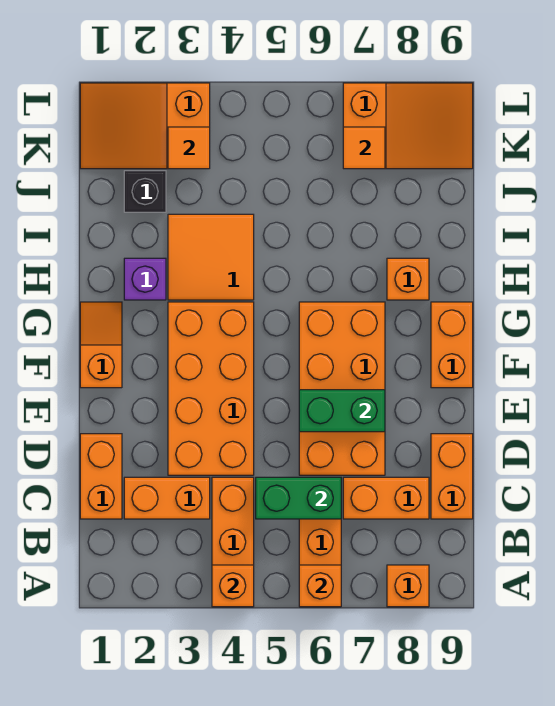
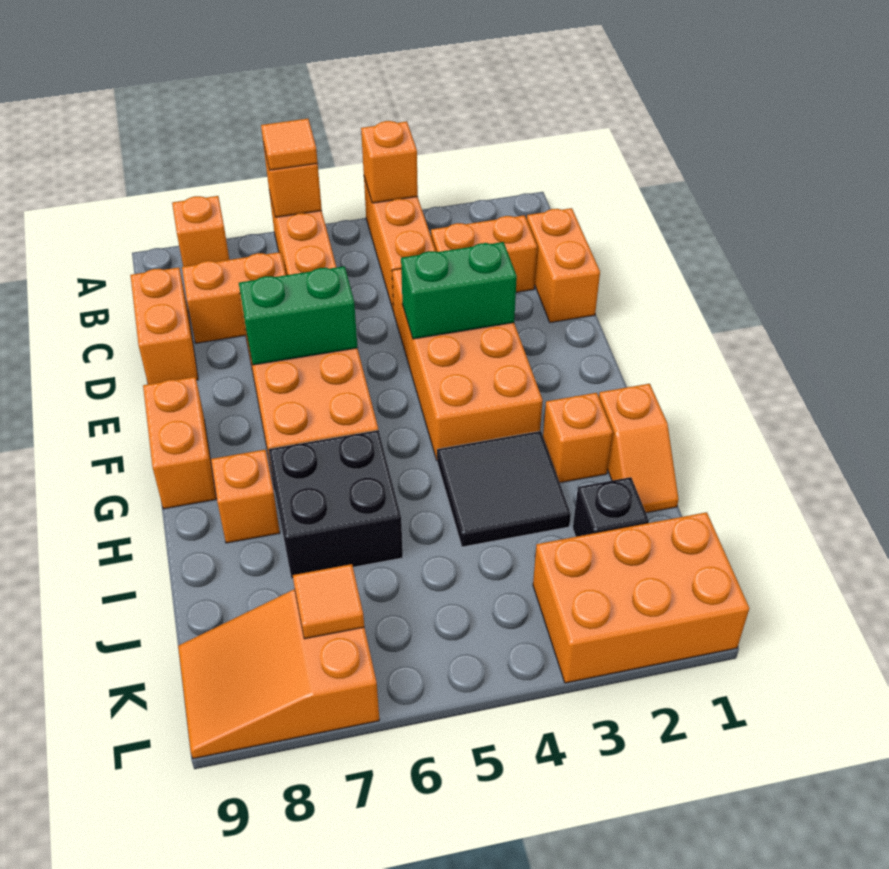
green brick C5:C6 level 2 -> green brick E3:E4 level 2
orange slope F1:G1 level 1 top F -> orange slope H1:I1 level 1 top H
purple brick H2 level 1 -> orange brick H2 level 1
orange tile H3:I4 level 1 -> black tile H3:I4 level 1
none -> black brick H6:I7 level 1
orange slope K1:L3 level 1 top 3 -> orange brick K1:L3 level 1
orange tile K3 level 2 -> orange tile A6 level 3

